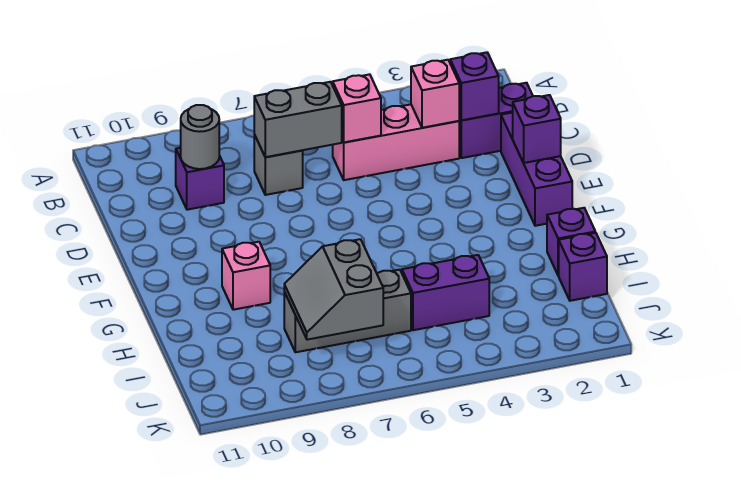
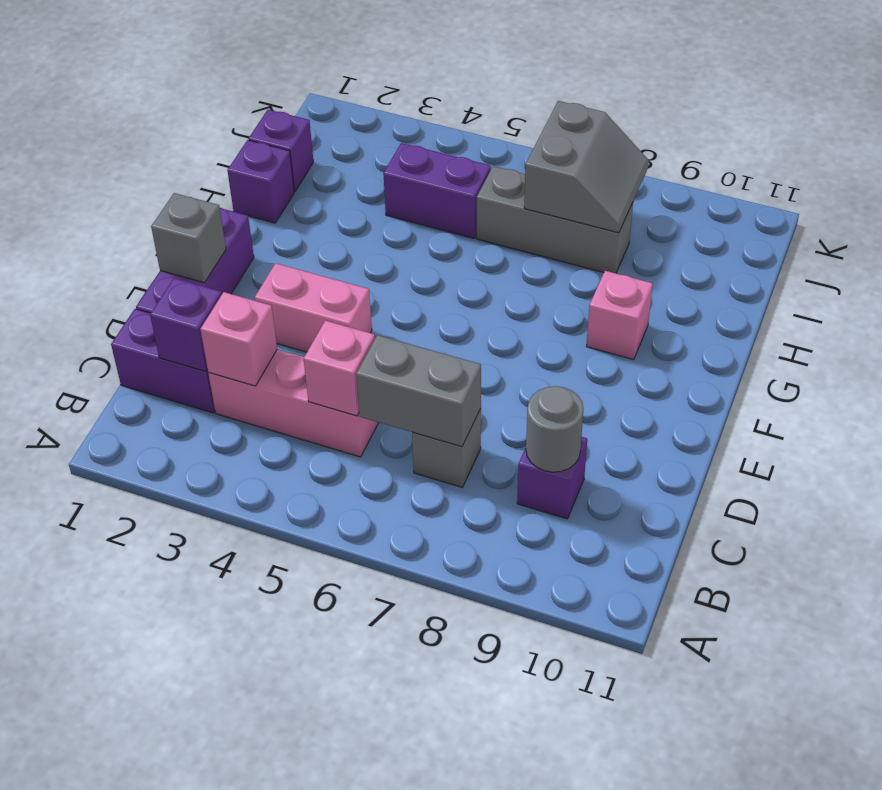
purple brick E1 level 2 -> grey brick E1 level 2
none -> pink brick E3:E4 level 1

